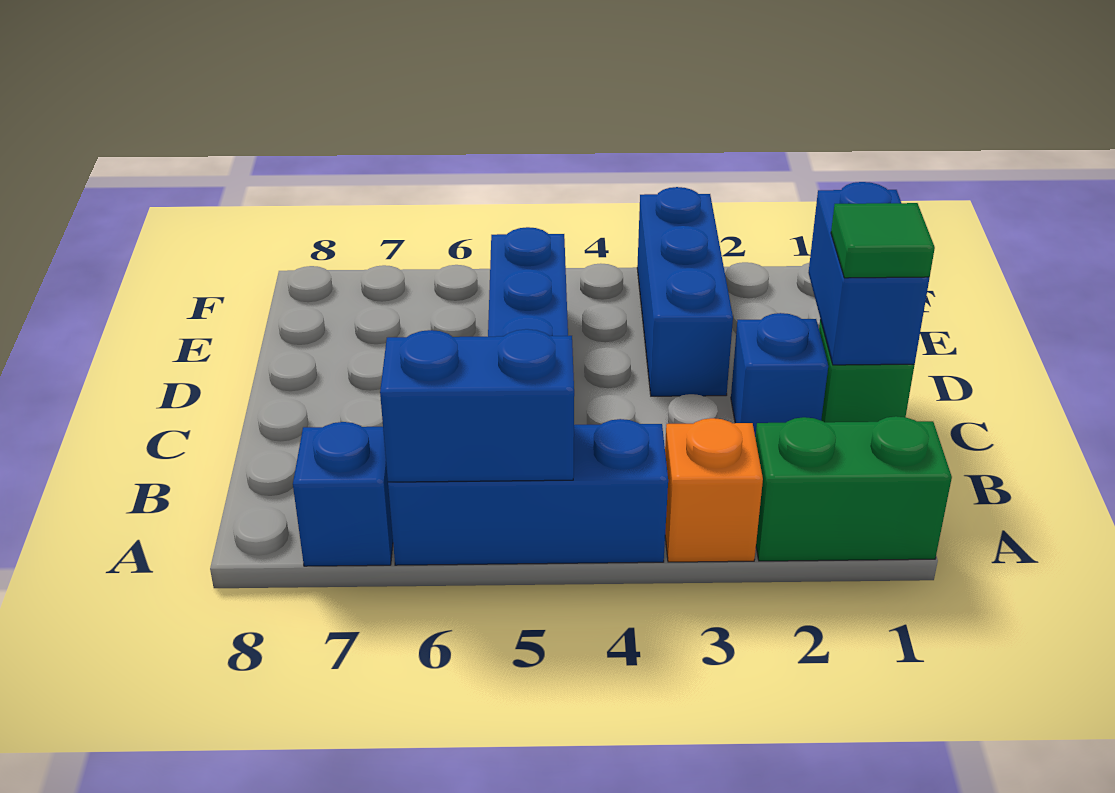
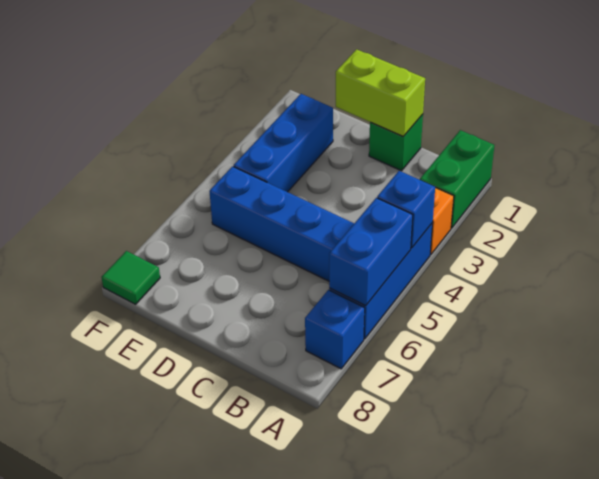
blue brick C1:D1 level 2 -> lime brick C1:D1 level 2
green tile C1 level 3 -> green tile F8 level 1
blue brick C2 level 1 -> blue brick A4 level 2
blue brick D3:F3 level 1 -> blue brick E2:E4 level 1

